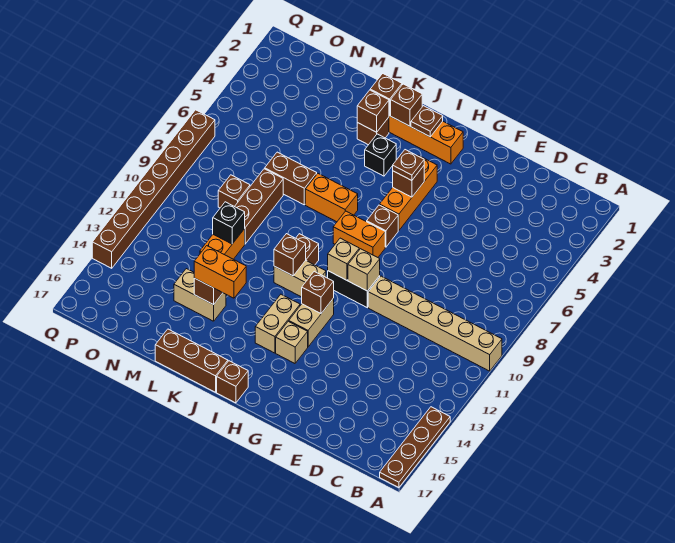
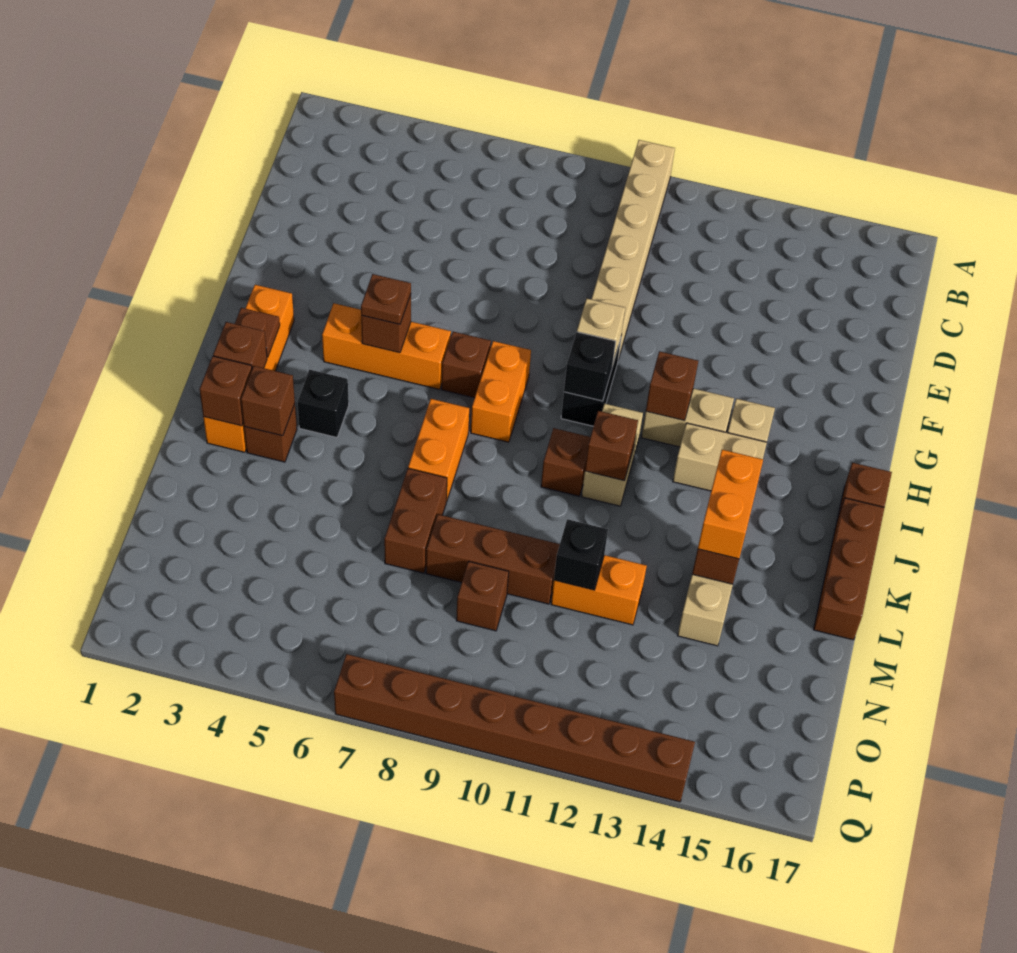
brown plate A14:A17 level 1 -> none
tan brick H10 level 2 -> black brick H10 level 2

